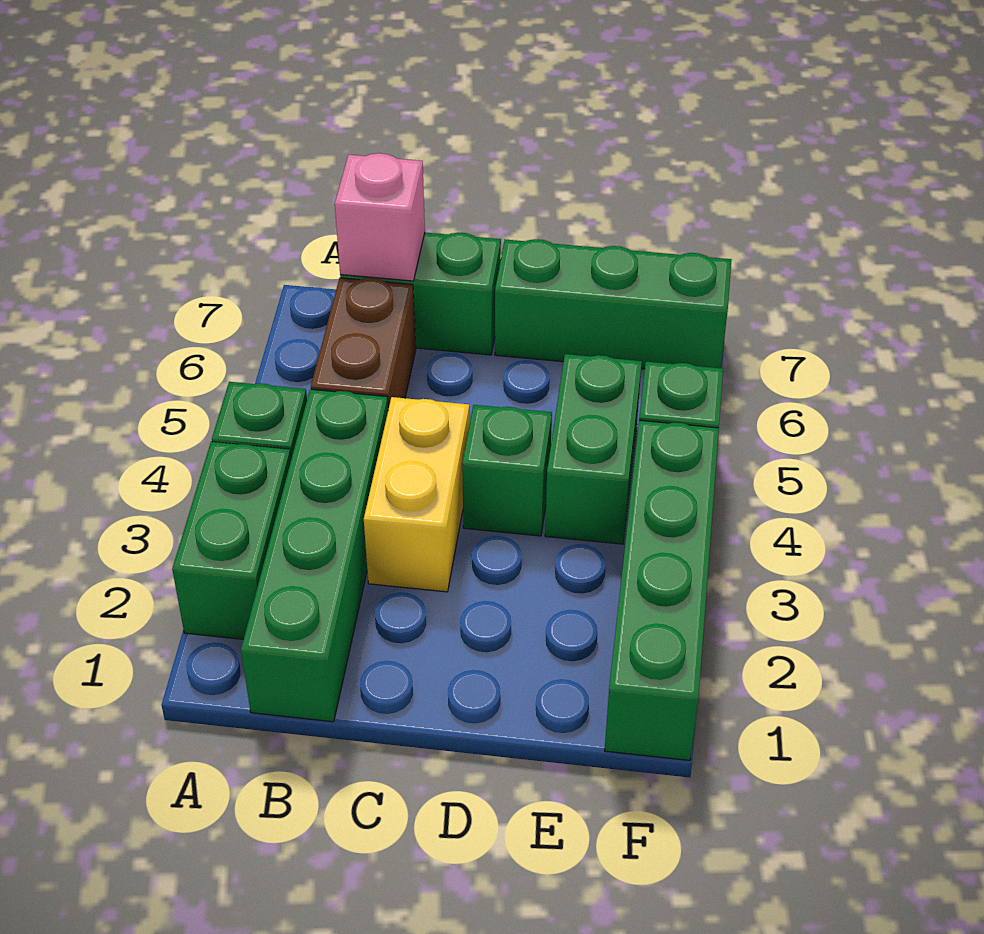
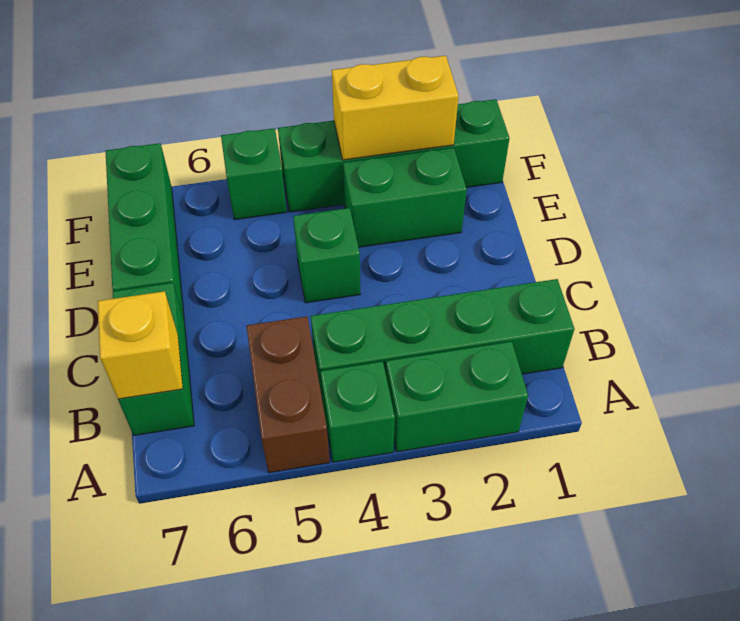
brown brick B5:B6 level 1 -> brown brick A5:B5 level 1
pink brick B7 level 2 -> yellow brick B7 level 2
yellow brick C3:C4 level 1 -> yellow brick F2:F3 level 2
green brick E4:E5 level 1 -> green brick E2:E3 level 1

